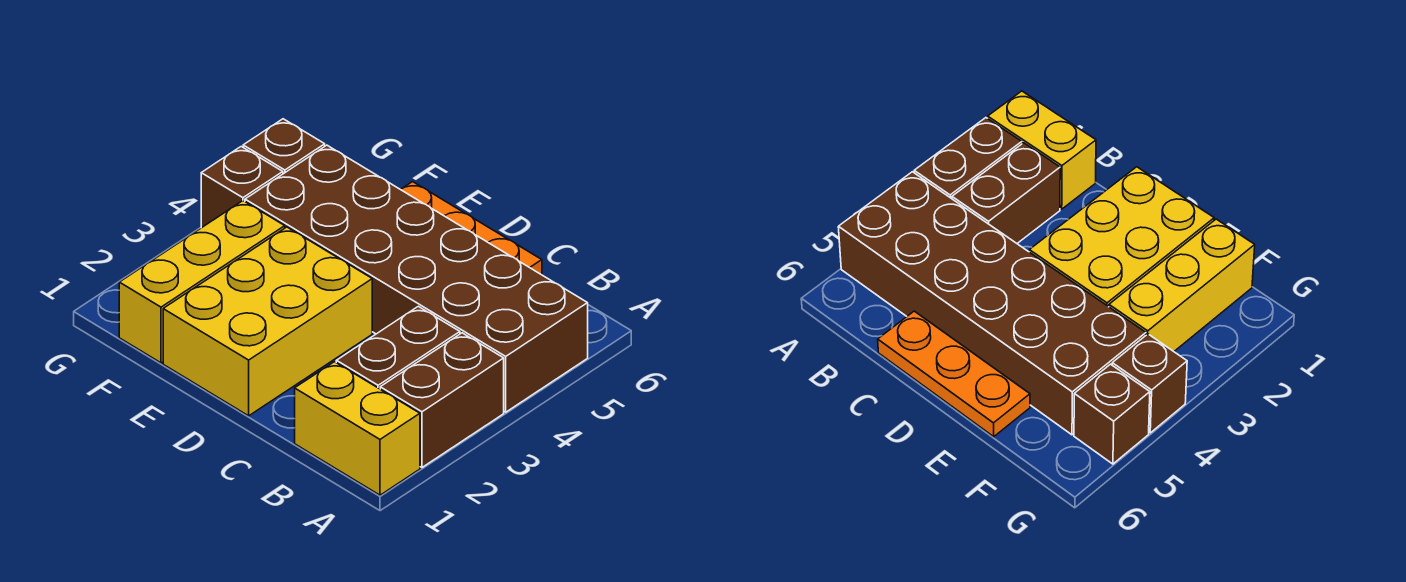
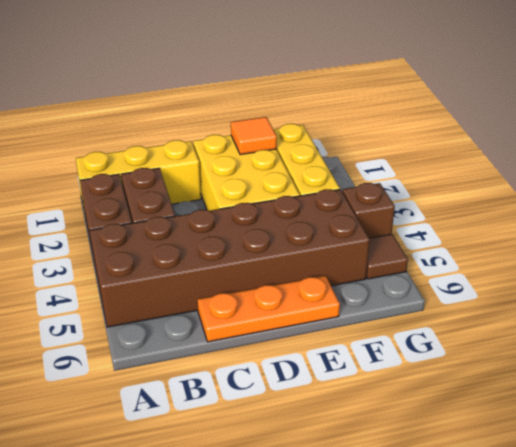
yellow brick A1:B1 level 1 -> yellow brick A1:C1 level 1
none -> orange tile E1 level 2
brown brick G5 level 1 -> brown tile G5 level 1

